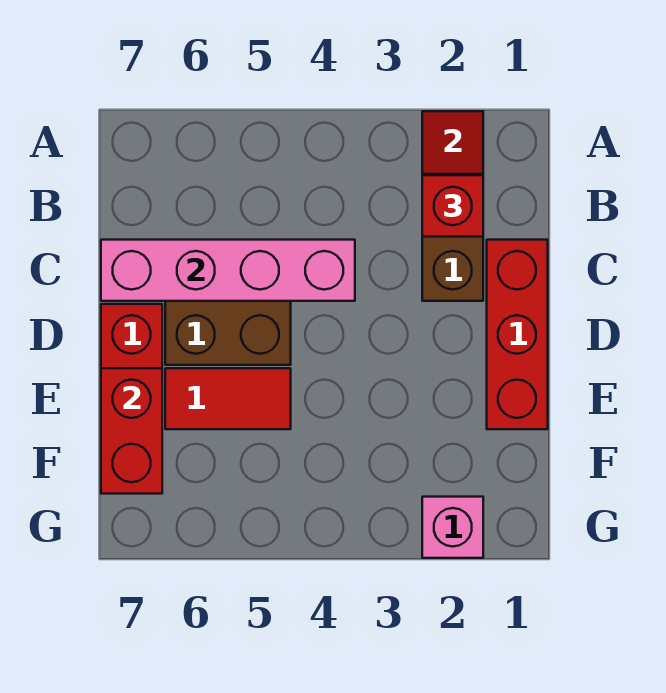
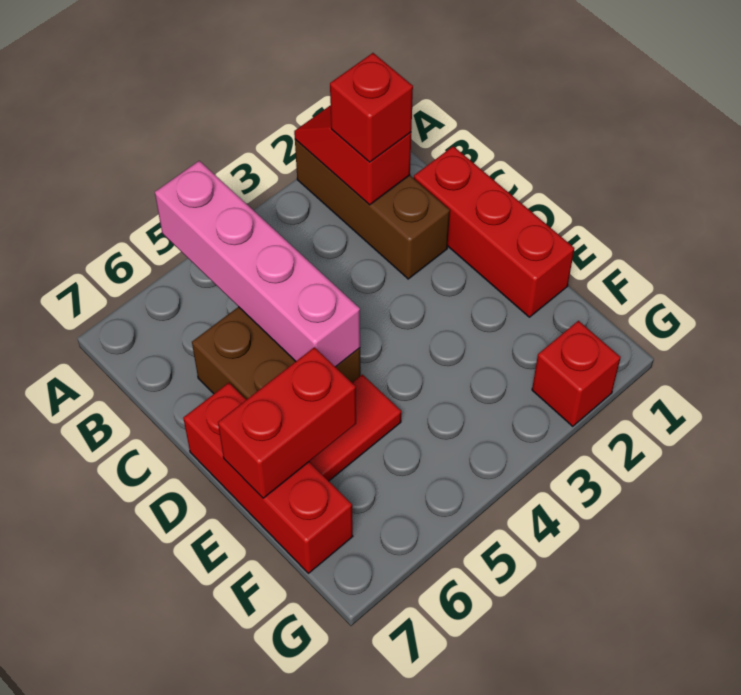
pink brick C4:C7 level 2 -> pink brick A5:D5 level 2
red brick E7:F7 level 2 -> red brick E6:E7 level 2
pink brick G2 level 1 -> red brick G2 level 1

